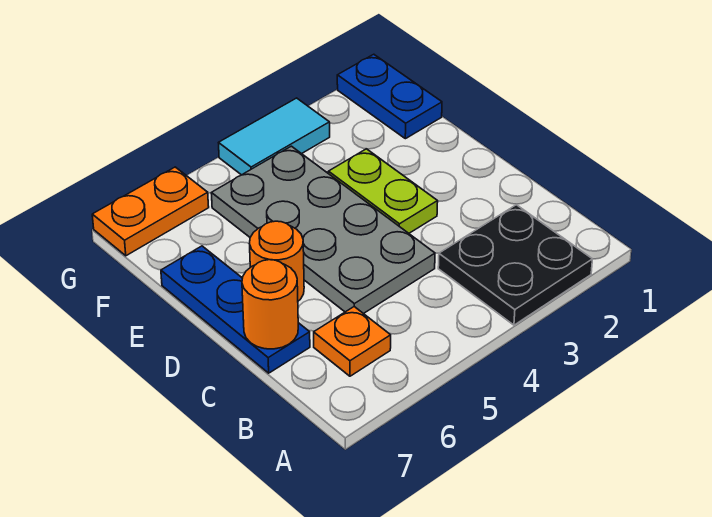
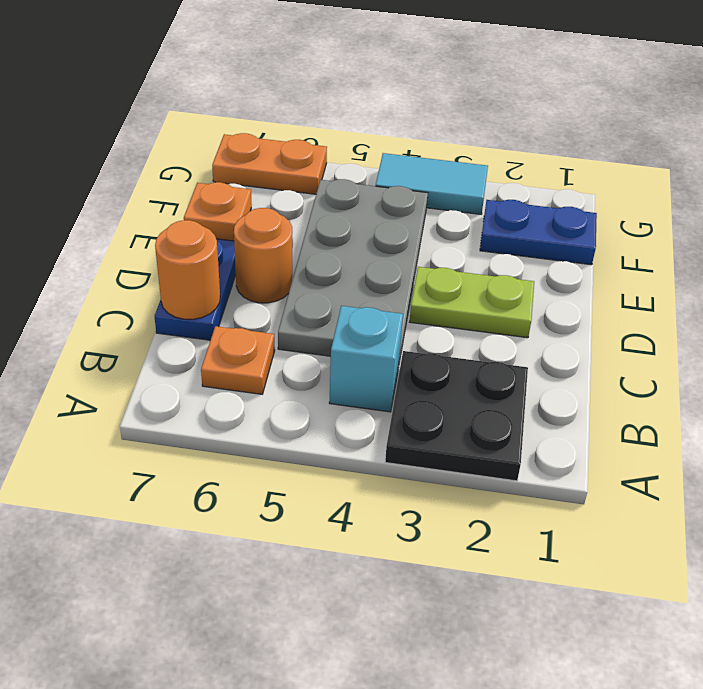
none -> cyan brick B4 level 1
lime plate D3:E3 level 1 -> lime plate D2:D3 level 1
none -> orange plate E7 level 2
blue plate F1:G1 level 1 -> blue plate F1:F2 level 1

